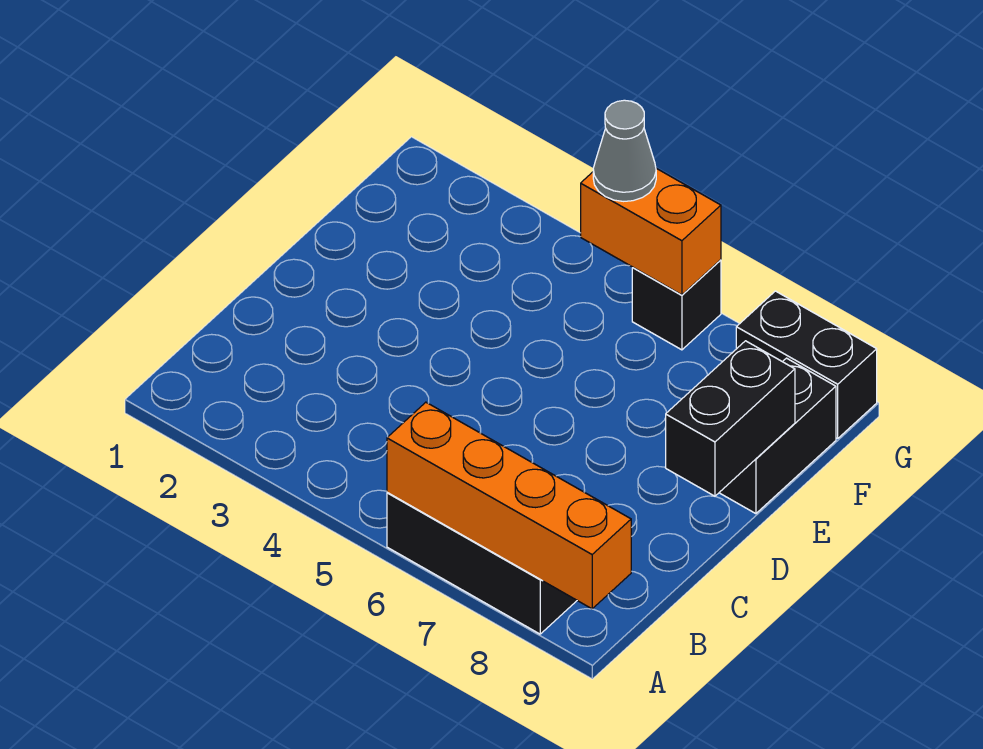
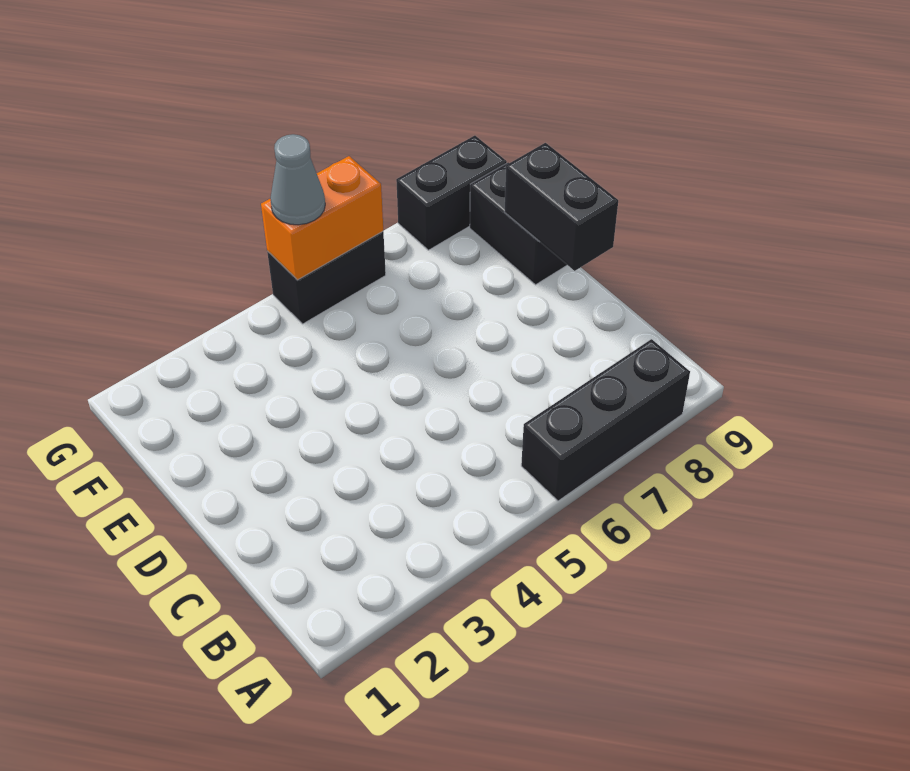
orange brick A6:A9 level 2 -> none
black brick G6 level 1 -> black brick G5:G6 level 1

